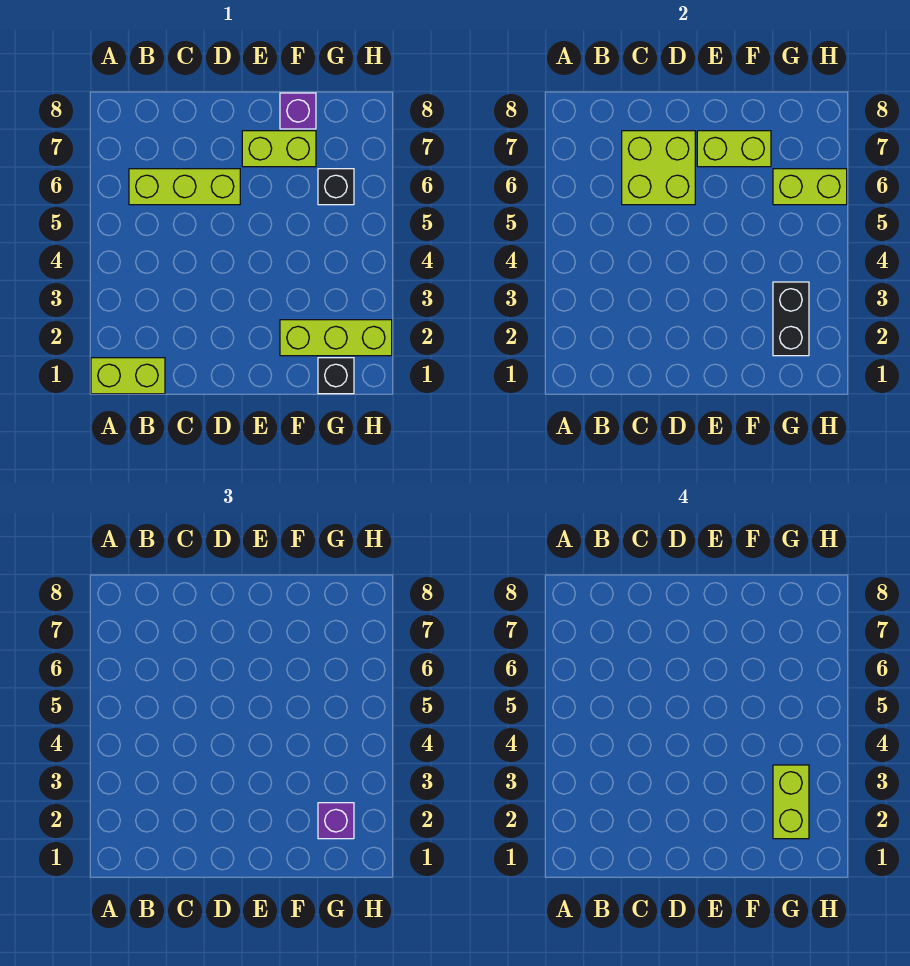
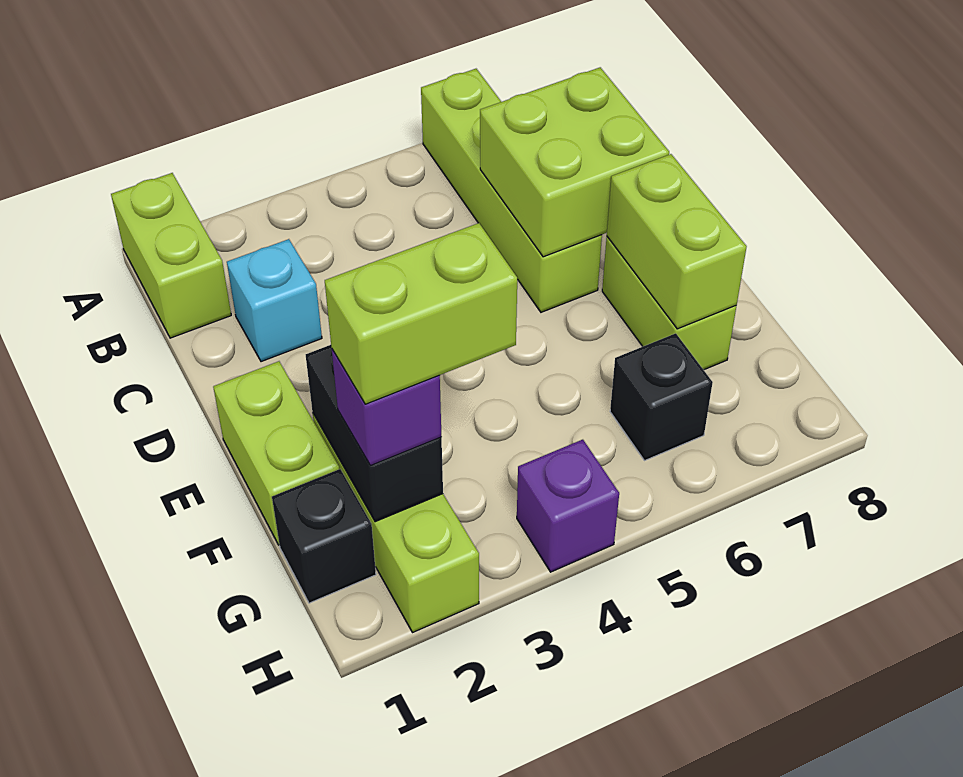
lime brick B6:D6 level 1 -> lime brick A6:D6 level 1
none -> cyan brick C2 level 1
purple brick F8 level 1 -> purple brick H4 level 1
black brick G2:G3 level 2 -> black brick F2:G2 level 2
lime brick G6:H6 level 2 -> lime brick E1:F1 level 1

